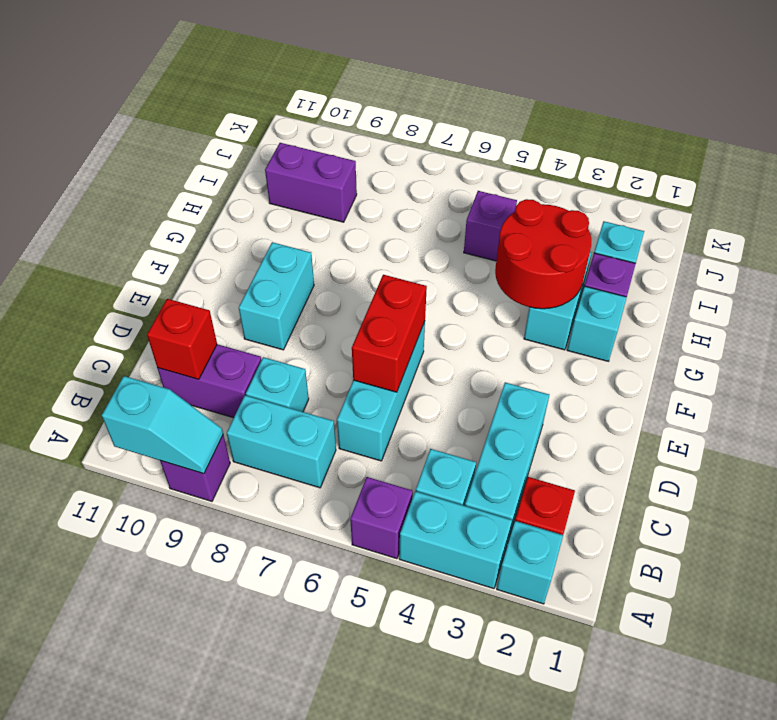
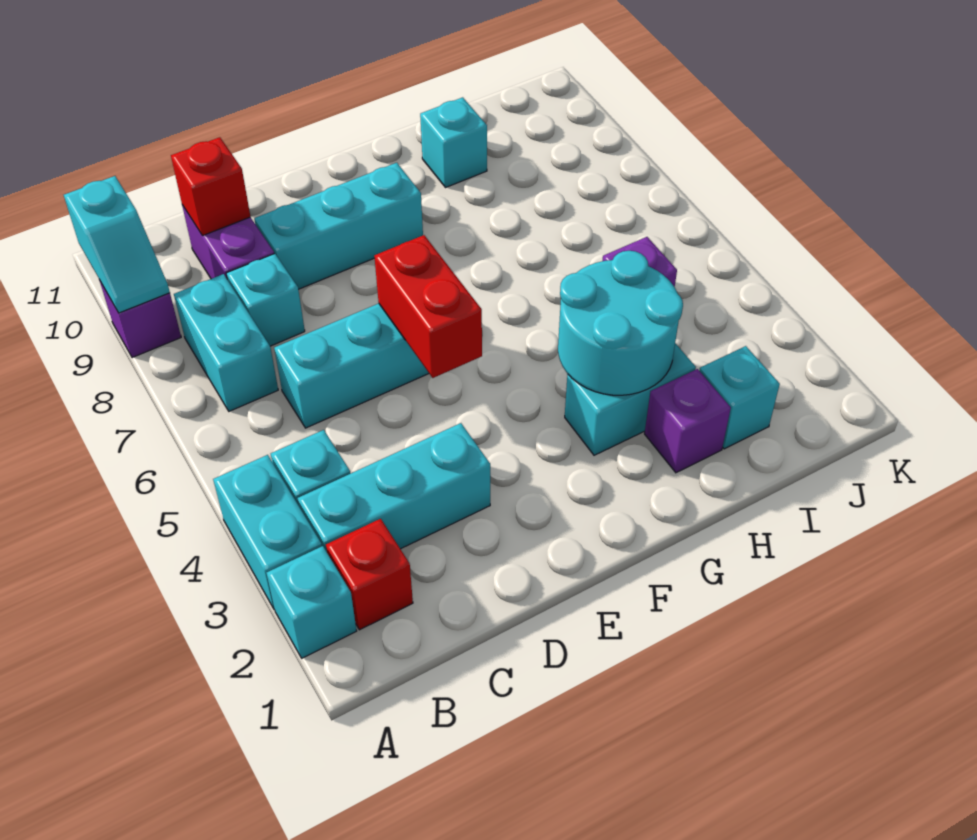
purple brick A5 level 1 -> none
red brick D6:E6 level 2 -> red brick E5:E6 level 2
cyan brick E9:F9 level 1 -> cyan brick D9:F9 level 1
cyan brick G2 level 1 -> cyan brick H10 level 1
red round brick G3:H4 level 2 -> cyan round brick G3:H4 level 2
purple brick I9:I10 level 1 -> none

